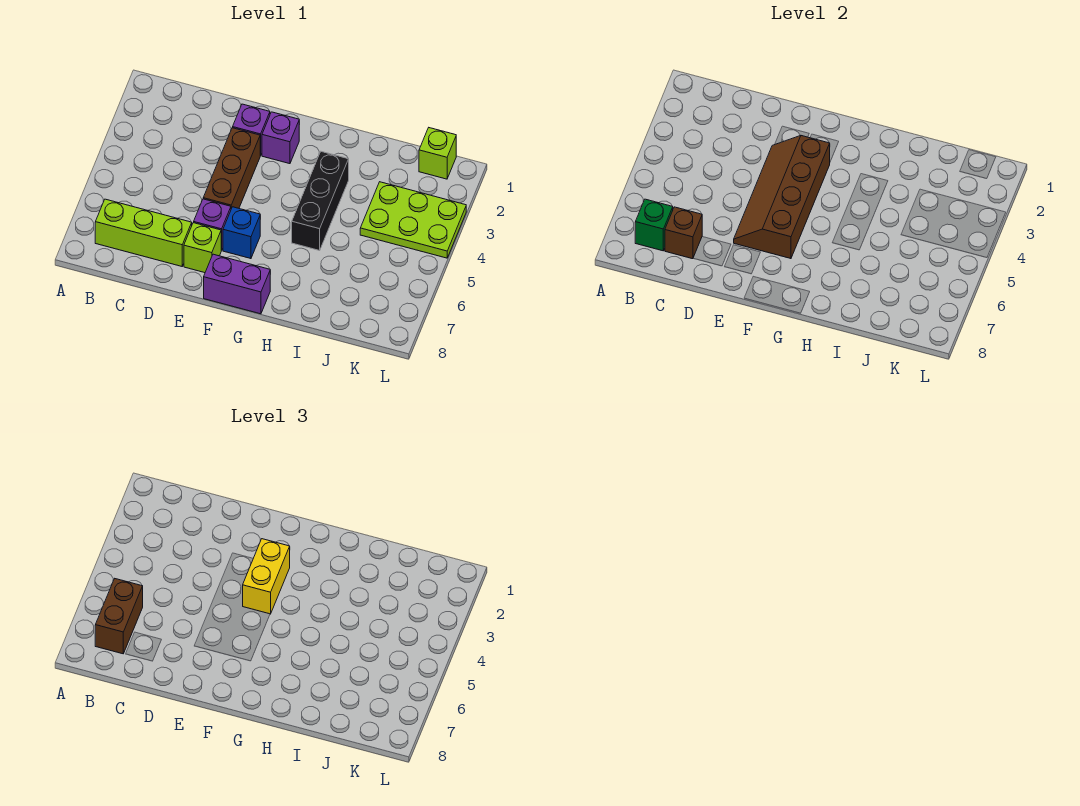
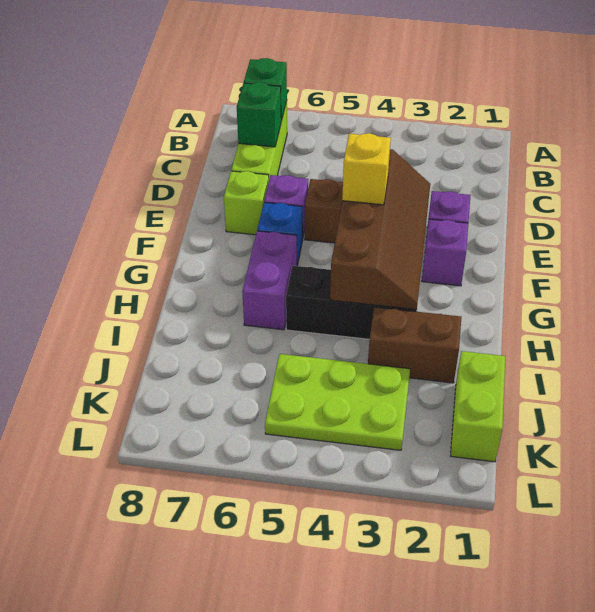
brown brick B6:B7 level 3 -> brown brick I2:I3 level 1
brown brick C7 level 2 -> green brick C7 level 2
brown slope E3:F6 level 2 top F -> brown slope E3:H4 level 2 top 4
yellow brick F3:F4 level 3 -> yellow brick F4 level 3
purple brick F8:G8 level 1 -> purple brick G6:H6 level 1
lime plate J3:L4 level 1 -> lime plate J3:K5 level 1
lime brick K1 level 1 -> lime brick J1:K1 level 1

